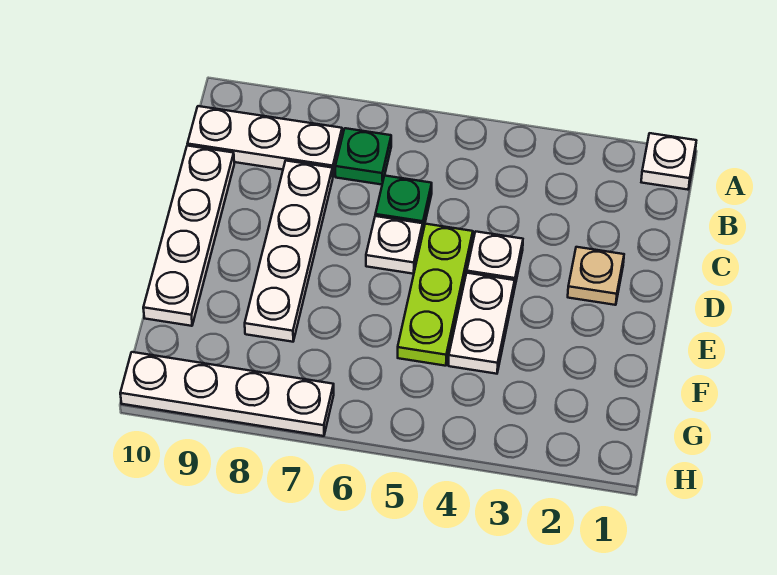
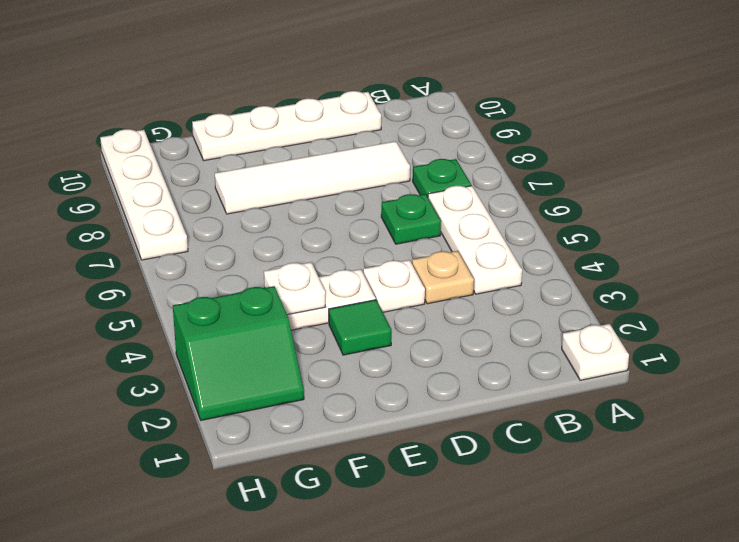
white plate B8:B10 level 1 -> white plate B4:B6 level 1
white plate C8:F8 level 1 -> white tile C8:F8 level 1
tan plate D2 level 1 -> tan plate C4 level 1
lime plate D5:F5 level 1 -> none
white plate D6 level 1 -> white plate F4 level 2
none -> green tile E3 level 1
none -> green slope G2:H3 level 1 top 3

